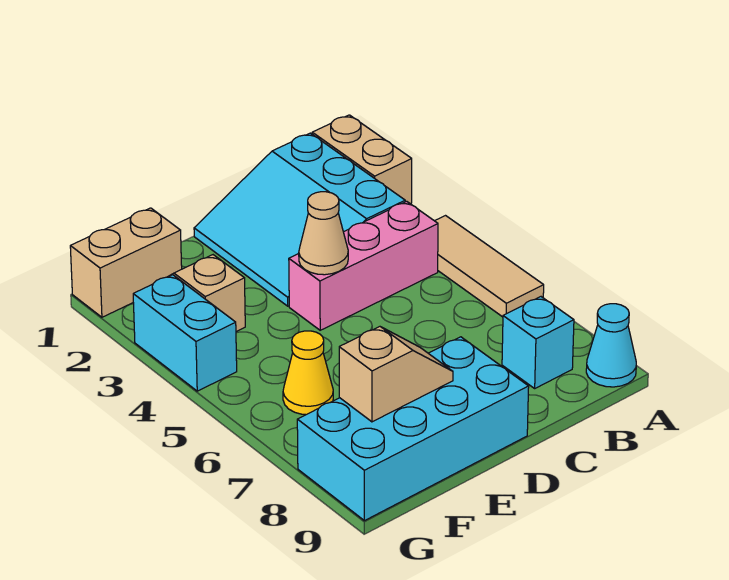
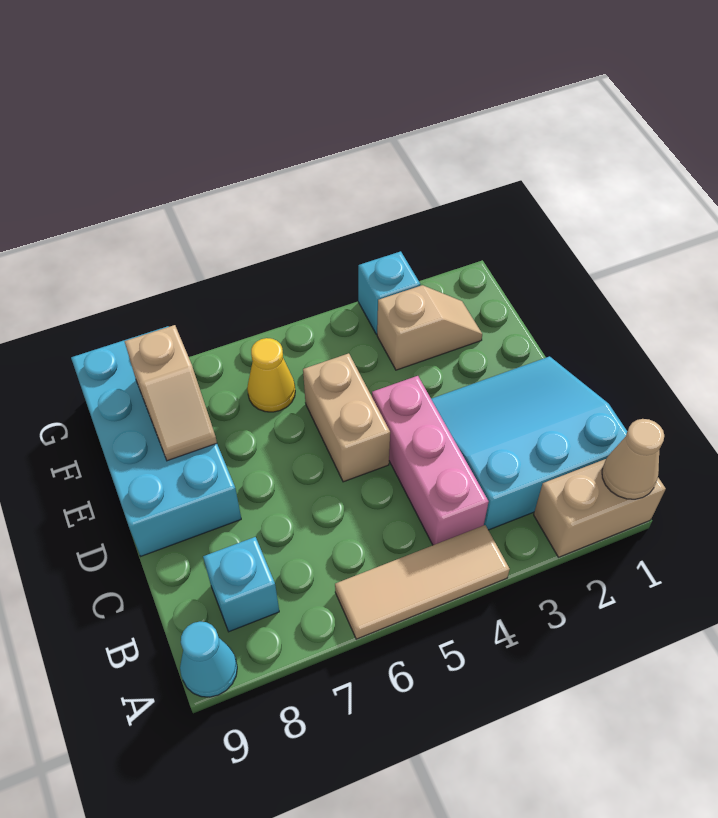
tan cone D4 level 2 -> tan cone A1 level 2
tan brick F1:G1 level 1 -> tan brick D5:E5 level 1
cyan brick G3:G4 level 1 -> cyan brick G3 level 1

